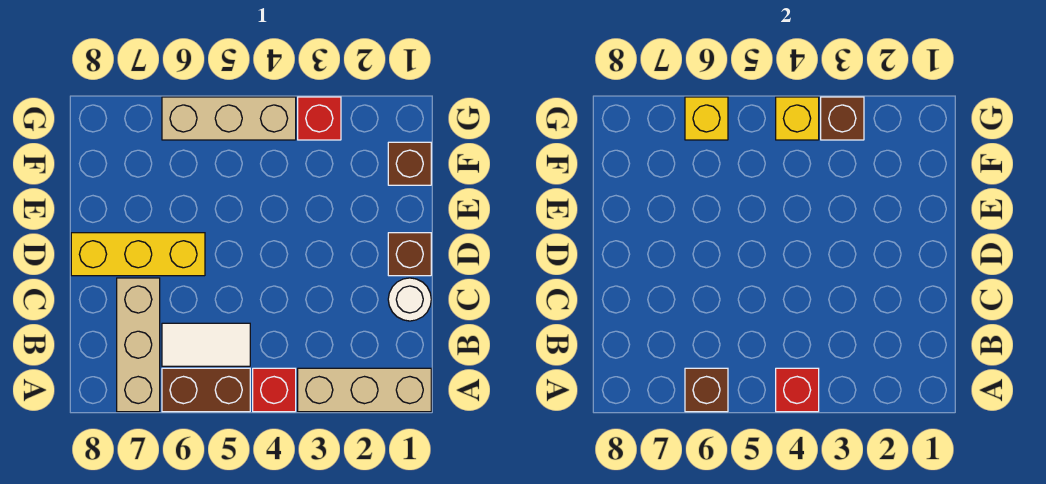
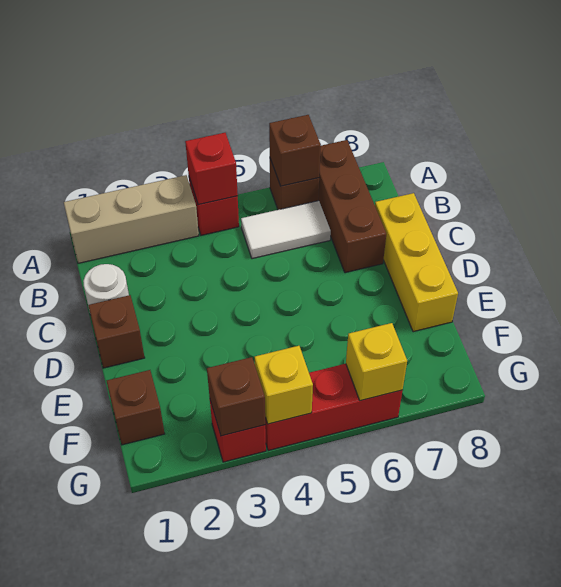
brown brick A5:A6 level 1 -> brown brick A6 level 1
tan brick A7:C7 level 1 -> brown brick A7:C7 level 1
yellow brick D6:D8 level 1 -> yellow brick C8:E8 level 1
tan brick G4:G6 level 1 -> red brick G4:G6 level 1

